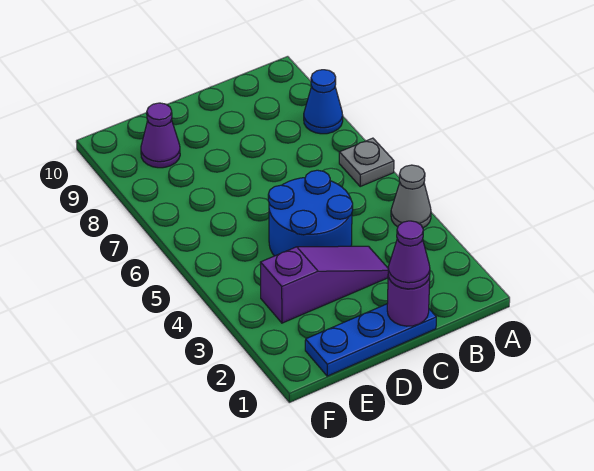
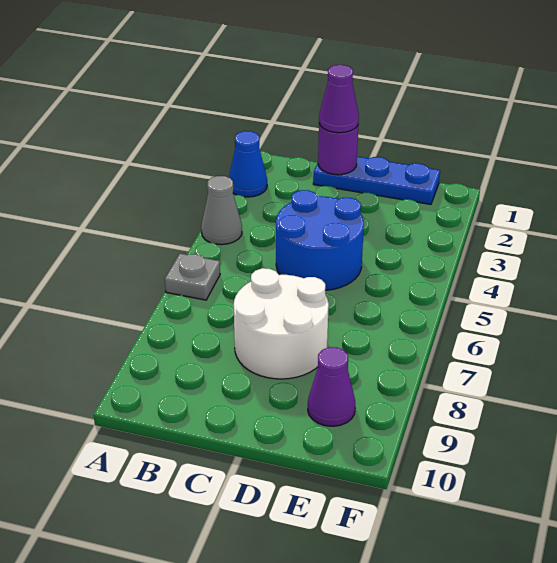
blue cone A8 level 1 -> blue cone A2 level 1
purple slope C3:E3 level 1 top E -> none
none -> white round brick C7:D8 level 1

